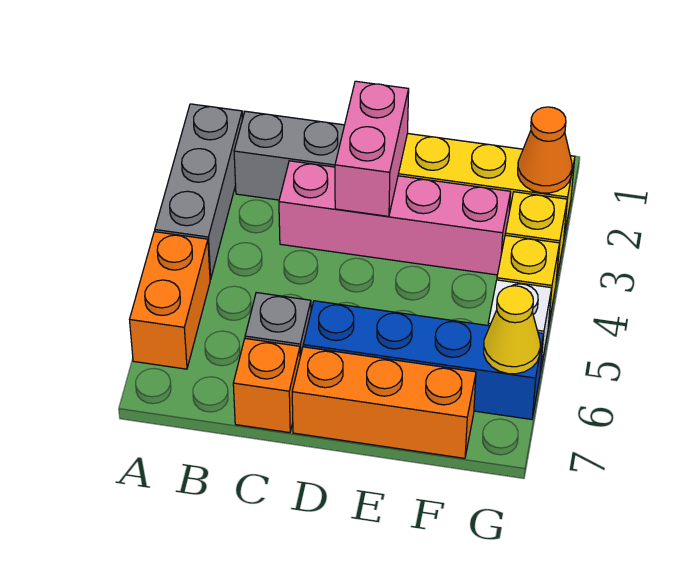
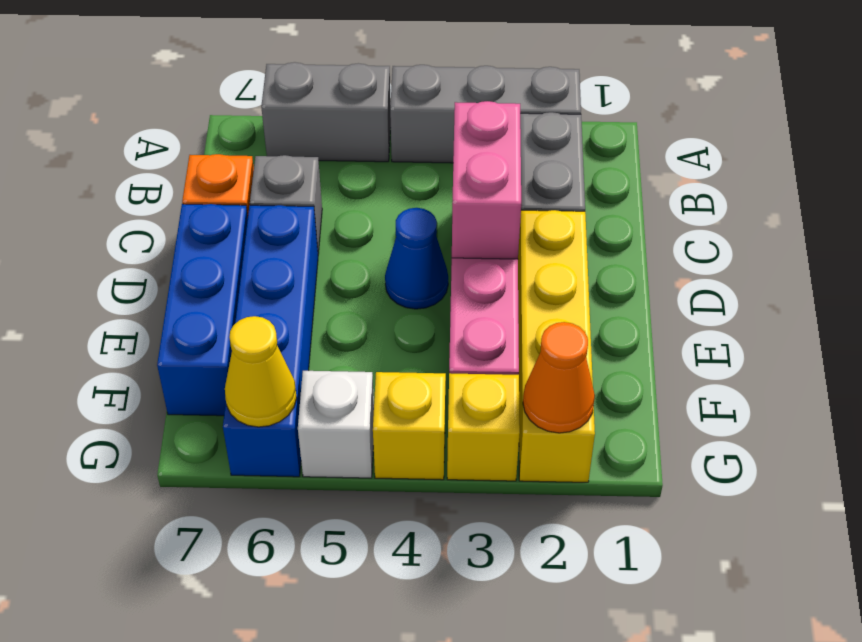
orange brick A5:A6 level 1 -> grey brick A5:A6 level 1
pink brick D2:D3 level 2 -> pink brick C3:D3 level 2
none -> blue cone D4 level 1
orange brick D7:F7 level 1 -> blue brick D7:F7 level 1

